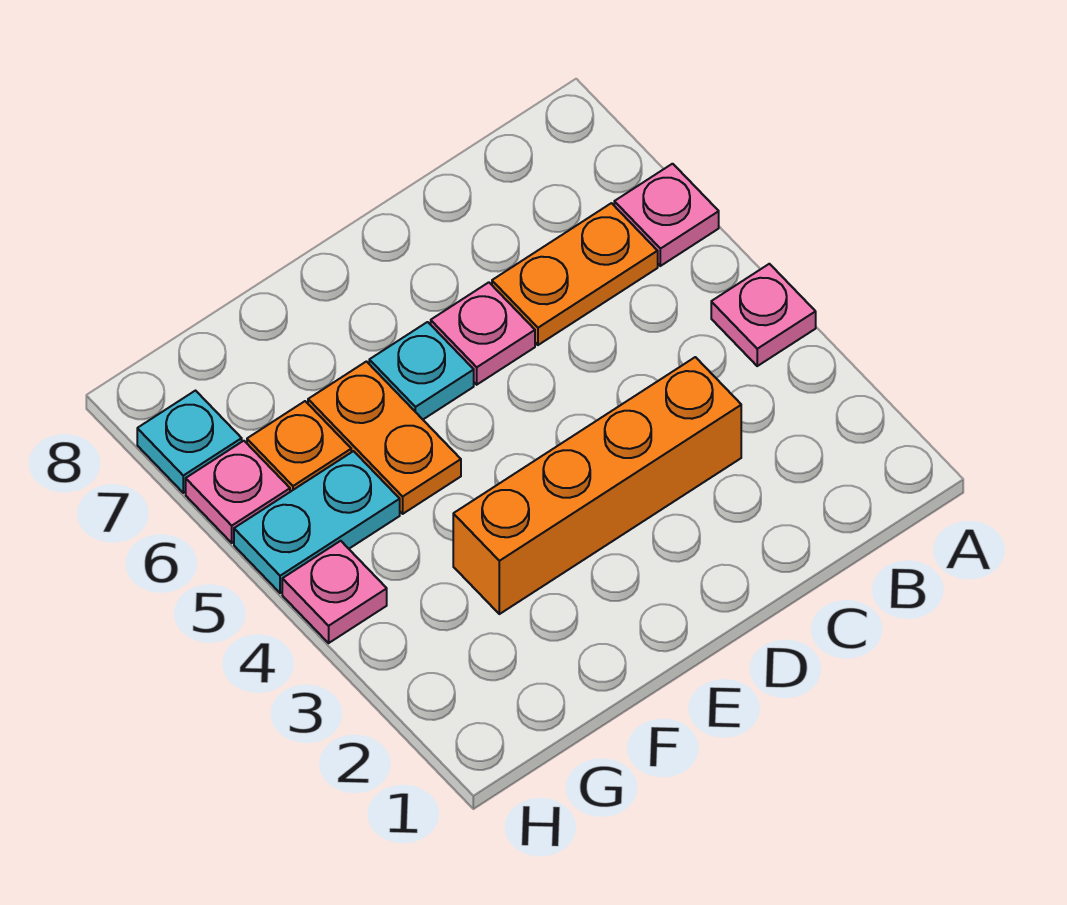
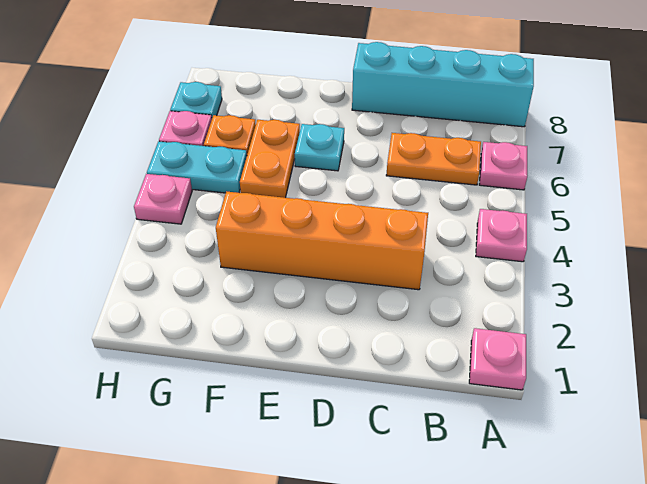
none -> cyan brick A8:D8 level 1
pink plate D6 level 1 -> pink plate A1 level 1

